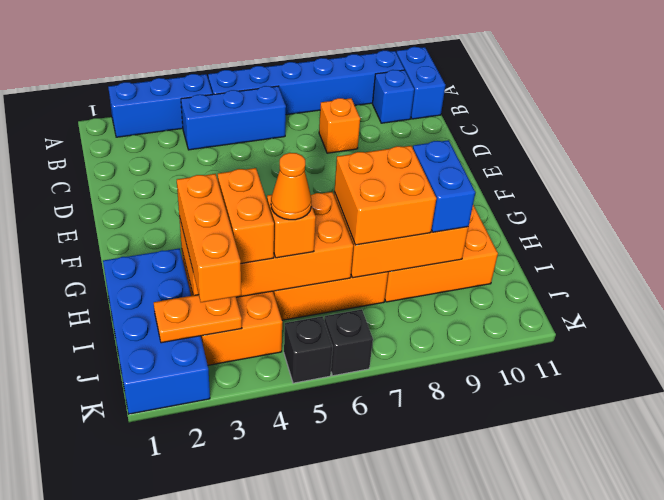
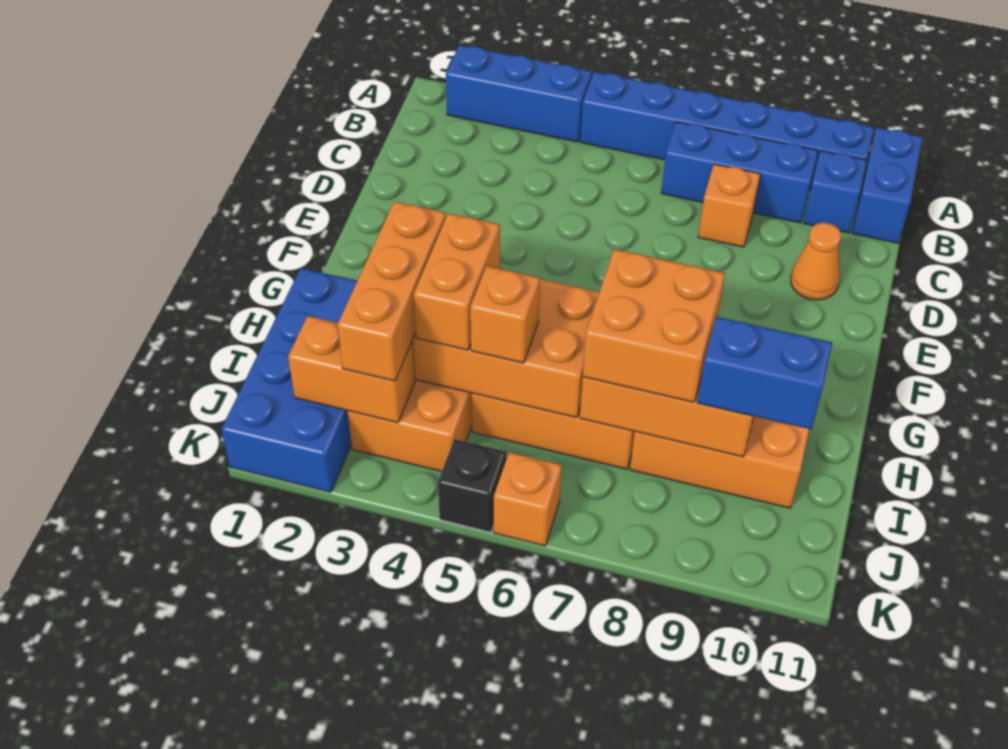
blue brick B4:B6 level 1 -> blue brick B7:B9 level 1
blue brick H9:I9 level 3 -> blue brick I9:I10 level 3
orange cone I5 level 4 -> orange cone D10 level 1
orange plate J2:J3 level 2 -> orange brick J2:J3 level 2
black brick K6 level 1 -> orange brick K6 level 1

